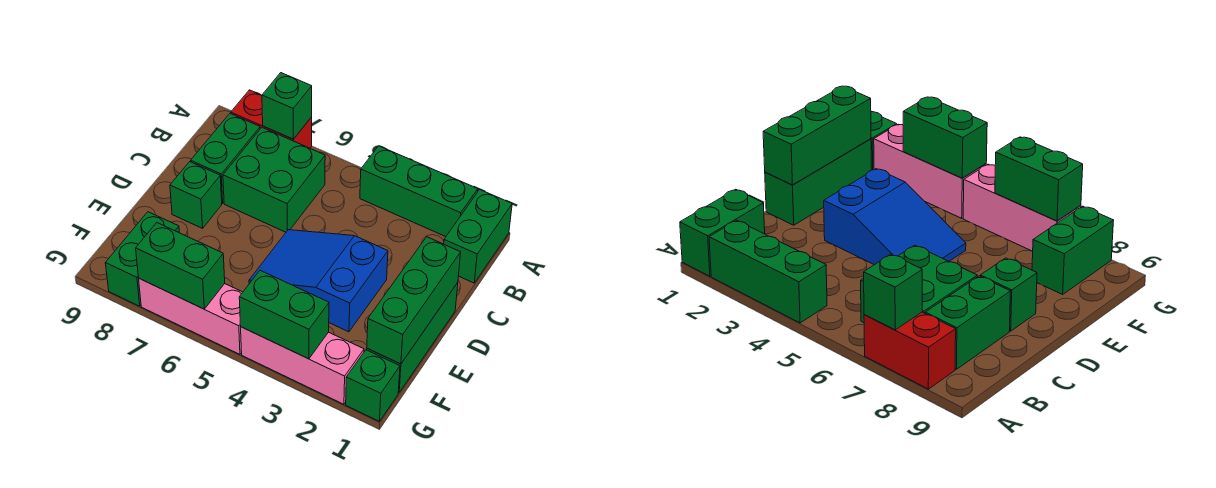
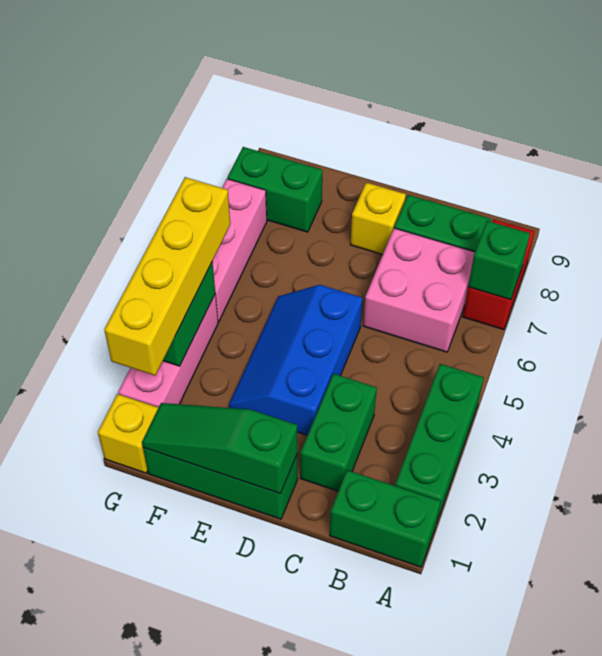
green brick B6:C7 level 1 -> pink brick B6:C7 level 1
green brick D1:F1 level 2 -> green slope D1:F1 level 2 top D
blue slope D3:E5 level 1 top 3 -> blue slope D3:E5 level 1 top D
green brick D8 level 1 -> yellow brick D8 level 1
green brick G1 level 1 -> yellow brick G1 level 1
none -> yellow brick G2:G5 level 3
green brick G6:G7 level 2 -> green brick C2:C3 level 1

